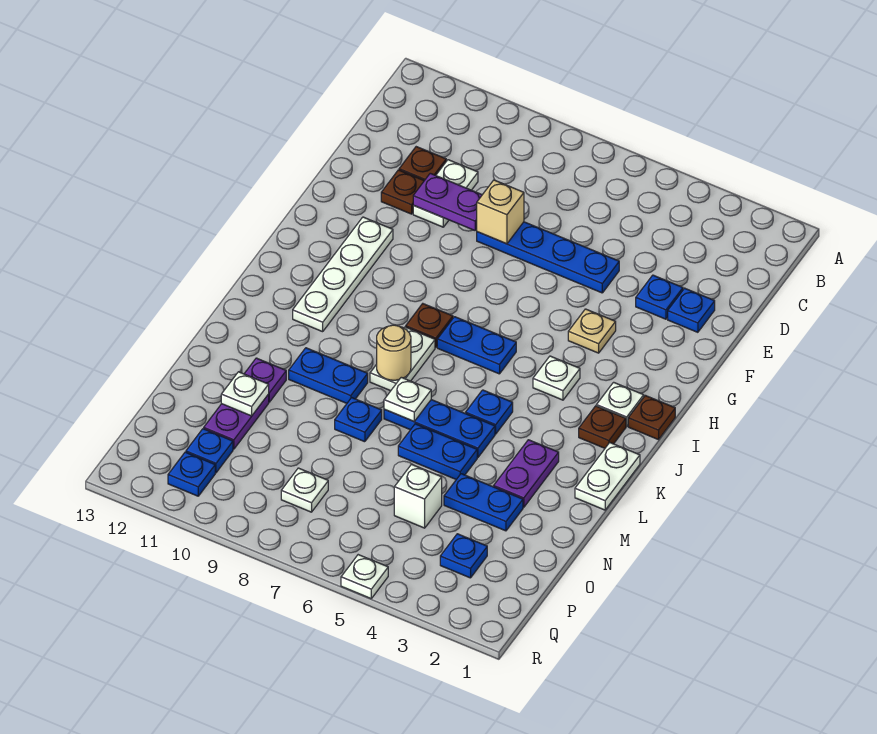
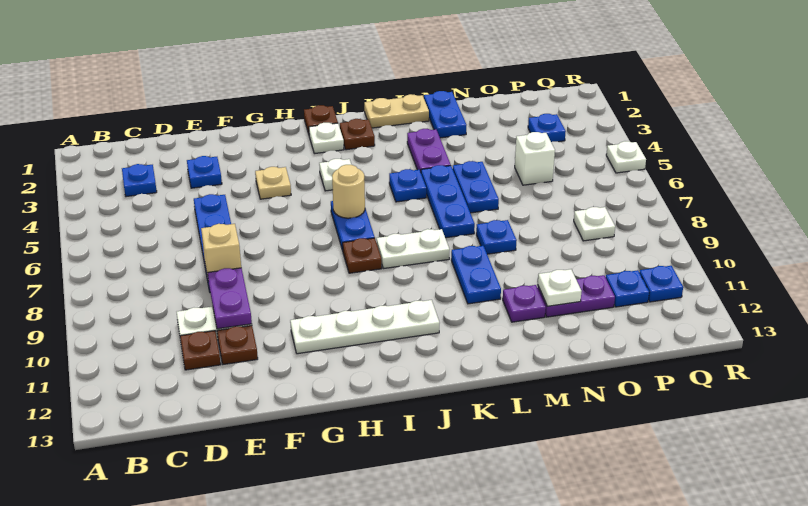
blue plate E2 level 1 -> blue plate C3 level 1
white plate K1:L1 level 1 -> tan plate K1:L1 level 1
tan round brick K8 level 2 -> tan round brick I6 level 2
purple plate L3:M3 level 1 -> purple plate L3:L4 level 1
white plate L7 level 2 -> none
blue plate N3:N4 level 1 -> blue plate M1:M2 level 1

